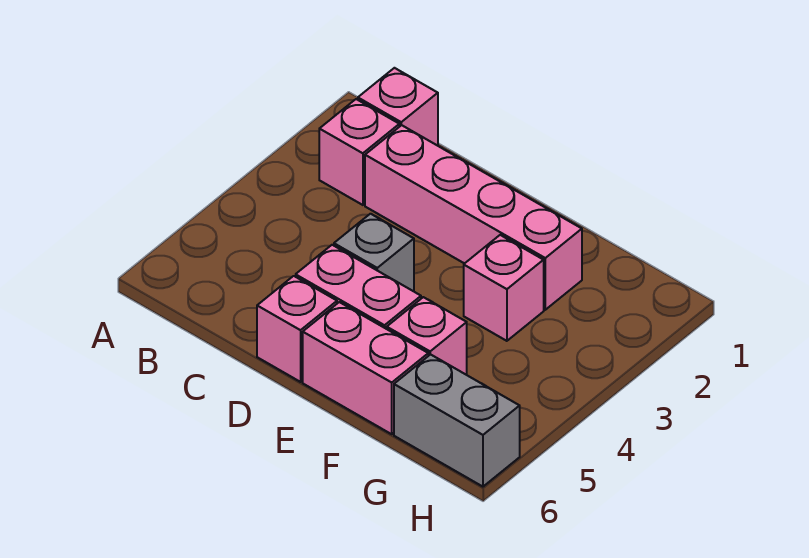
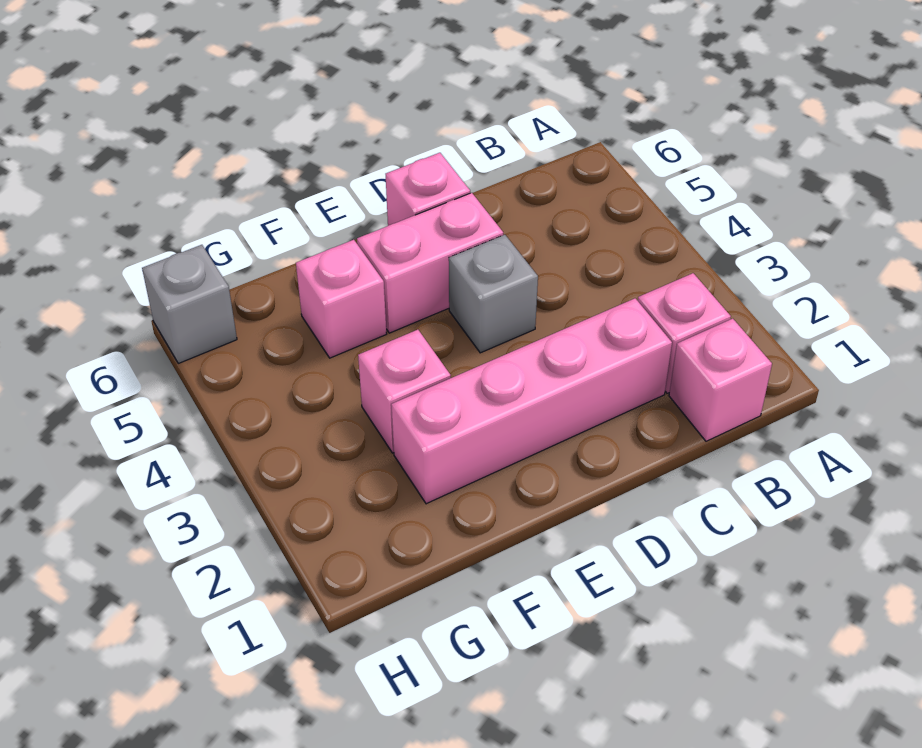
pink brick E6:F6 level 1 -> none
grey brick G6:H6 level 1 -> grey brick H6 level 1

